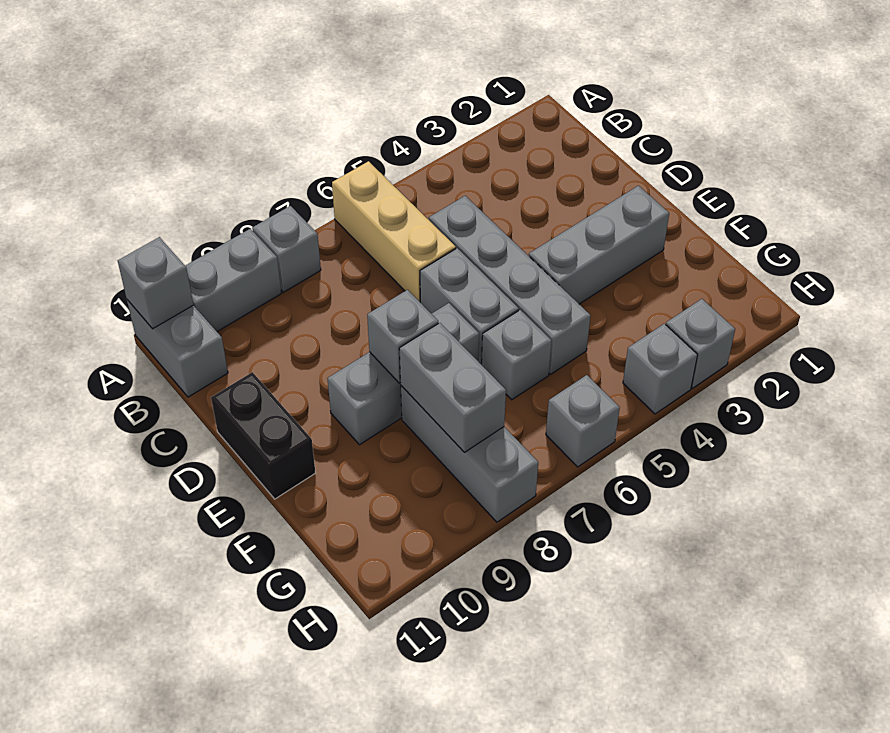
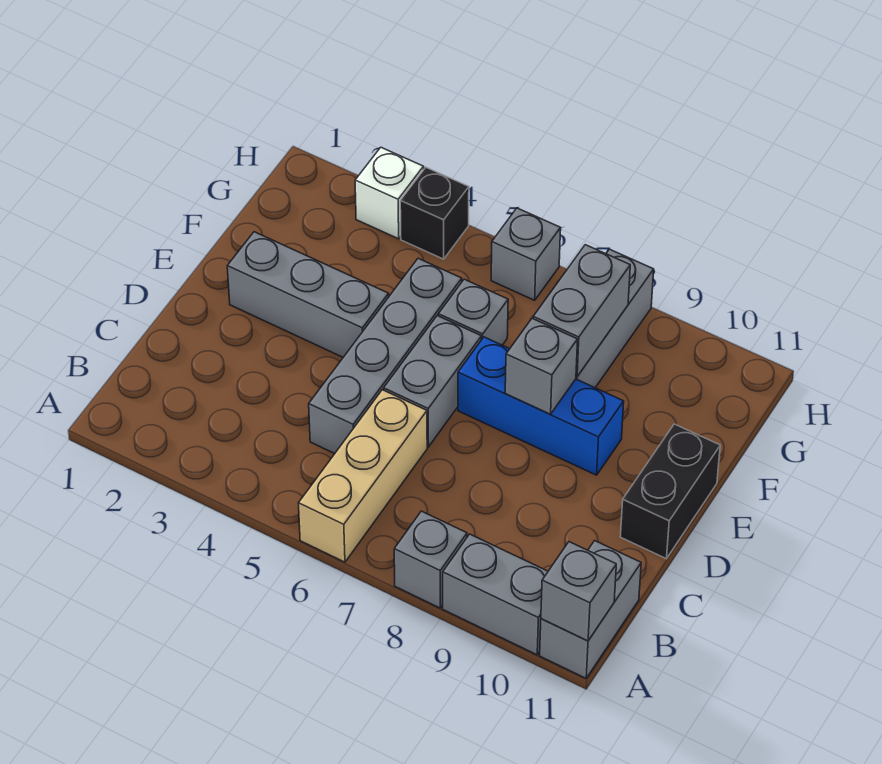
grey brick E7:E9 level 1 -> blue brick E7:E9 level 1
grey brick H3 level 1 -> white brick H3 level 1
grey brick H4 level 1 -> black brick H4 level 1

